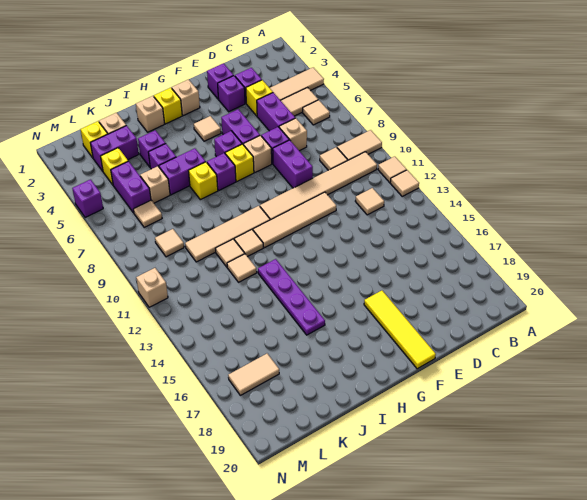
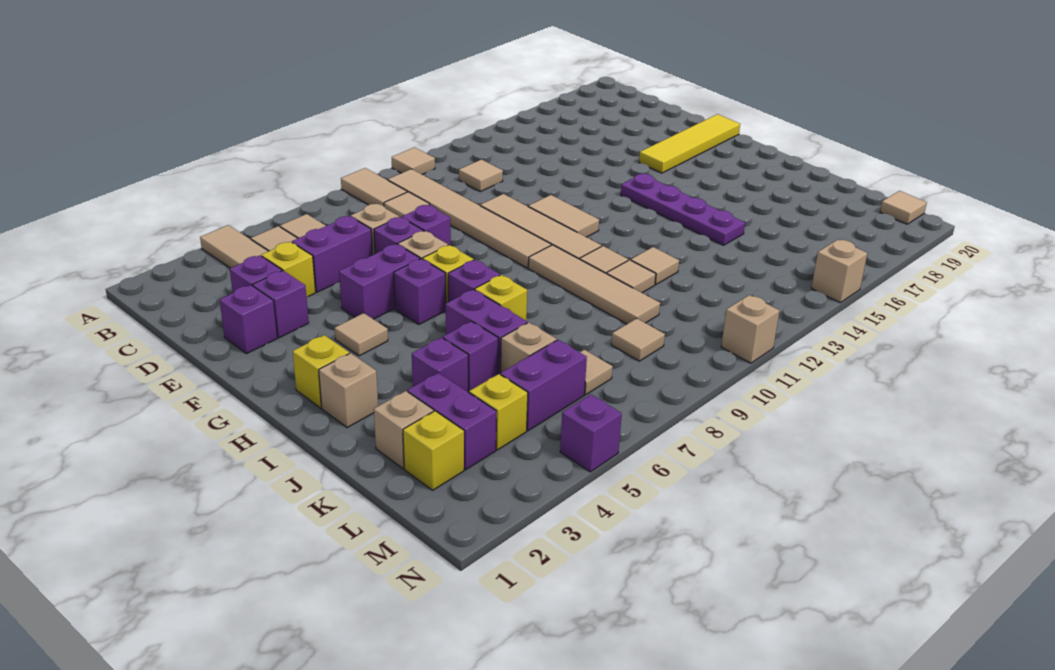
tan tile A12 level 1 -> tan tile M20 level 1
purple brick E8:E9 level 1 -> purple brick E8 level 1
tan brick G2 level 1 -> tan brick N15 level 1
purple plate I13:I16 level 1 -> purple plate G15:J15 level 1
tan tile L17:M17 level 1 -> tan tile F12:G12 level 1

